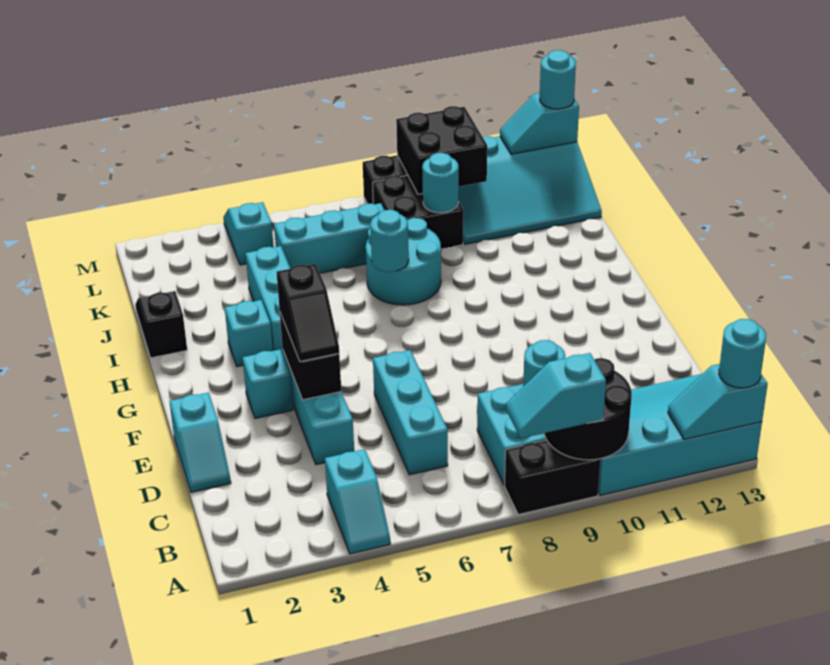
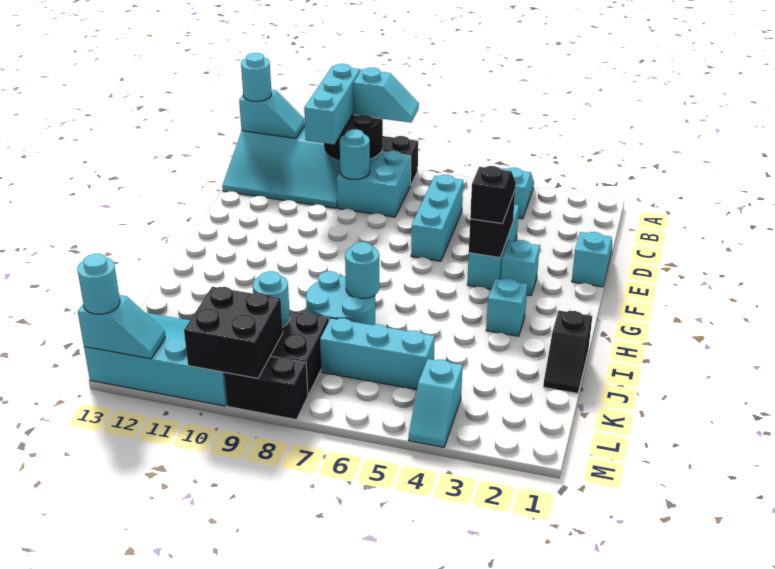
cyan brick H4:J4 level 1 -> cyan brick A10:C10 level 3

